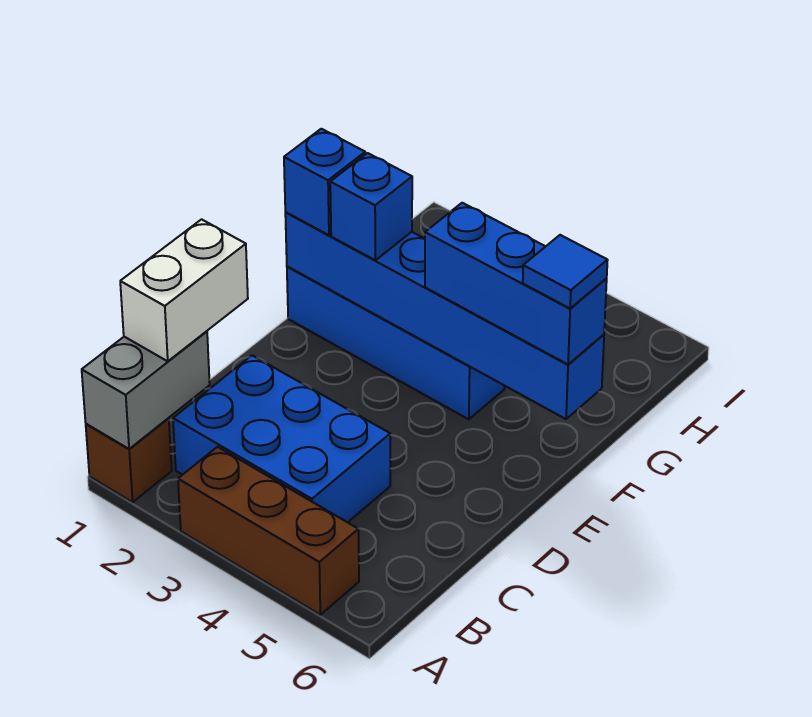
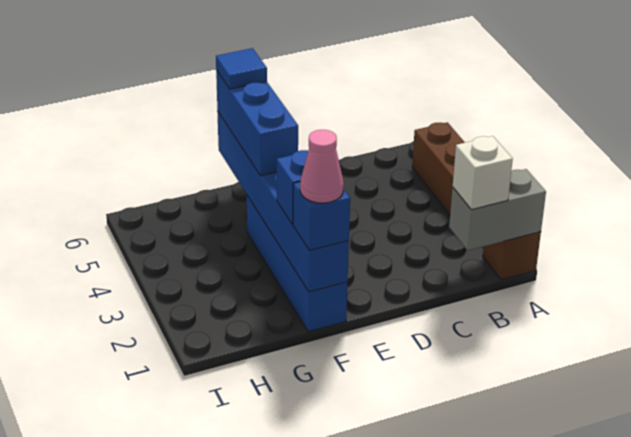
white brick B1:C1 level 3 -> white brick B1 level 3
blue brick B2:C4 level 1 -> none
none -> pink cone F1 level 4

